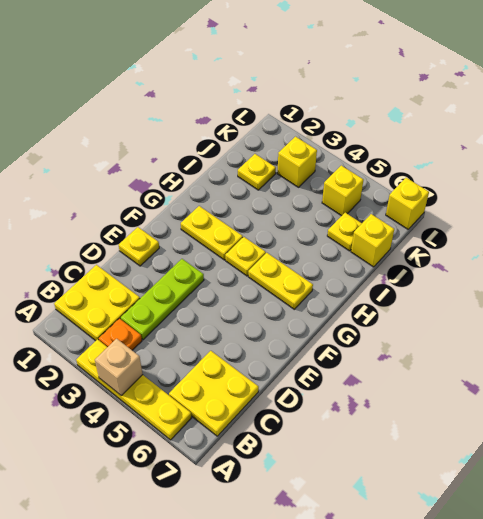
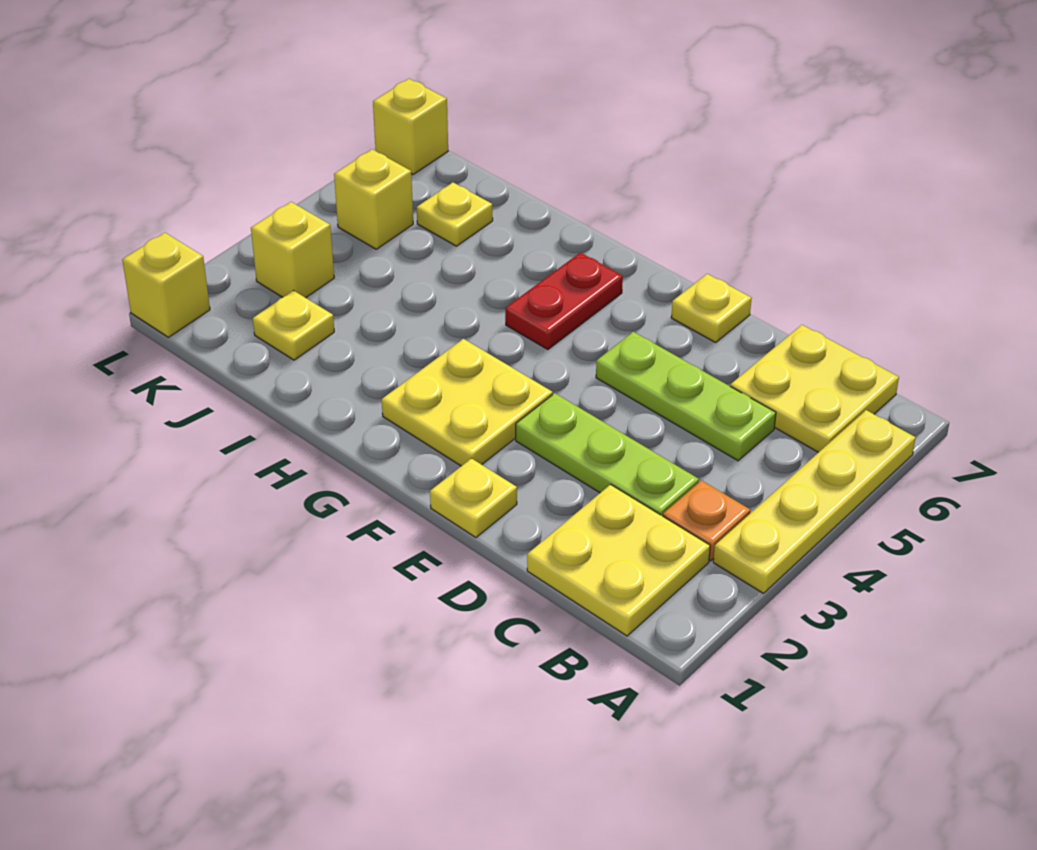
tan brick A4 level 2 -> none
none -> lime plate C5:E5 level 1
yellow plate G2:G3 level 1 -> yellow plate F2:G3 level 1
yellow plate G4 level 1 -> yellow plate E7 level 1
yellow plate G5:G6 level 1 -> red plate G5:G6 level 1
yellow brick J7 level 1 -> yellow brick L1 level 1

